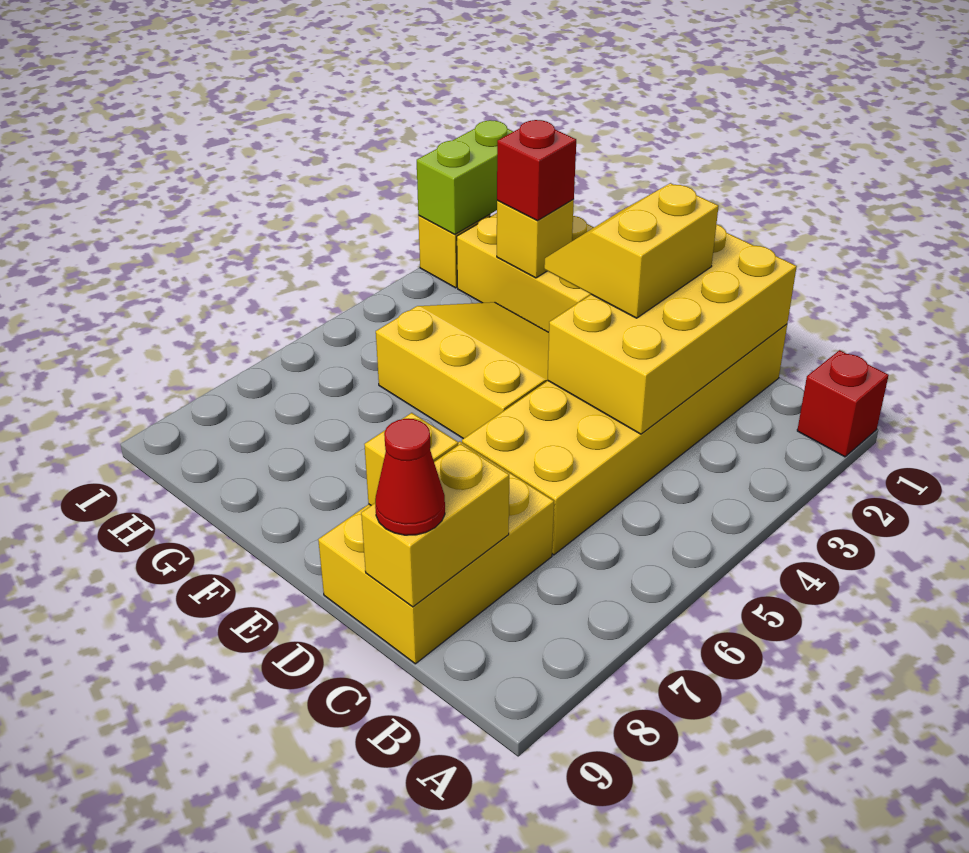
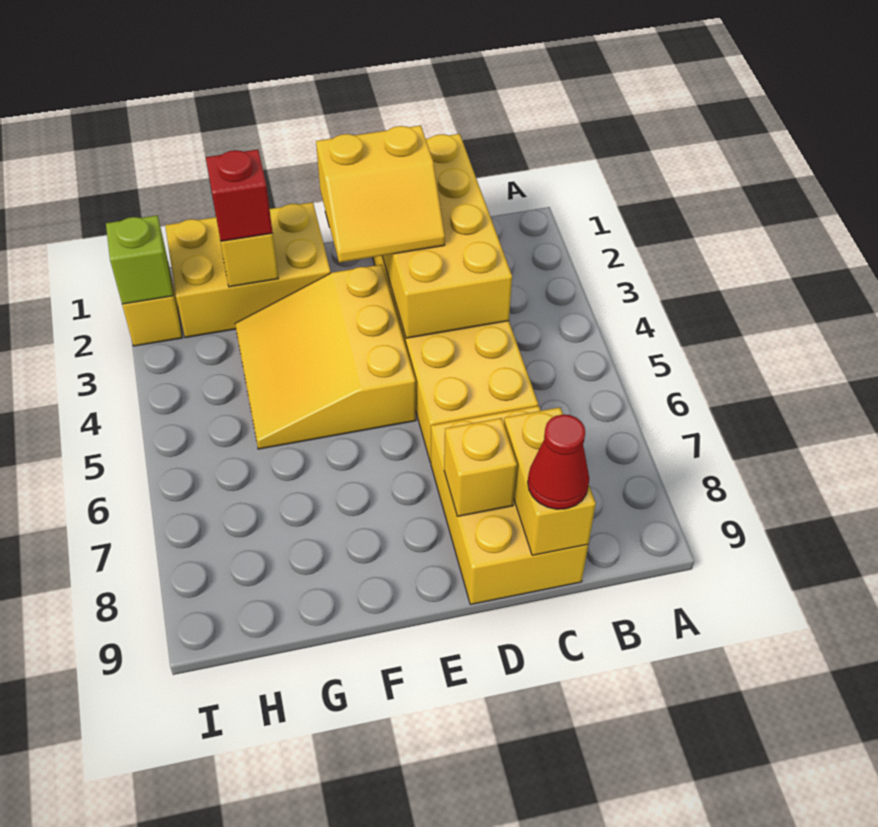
red brick A1 level 1 -> none
yellow slope D2:E3 level 3 top D -> yellow slope D2:E3 level 3 top 2
yellow slope E3:G5 level 1 top 5 -> yellow slope E3:G5 level 1 top E
lime brick I1:I2 level 2 -> lime brick I2 level 2

